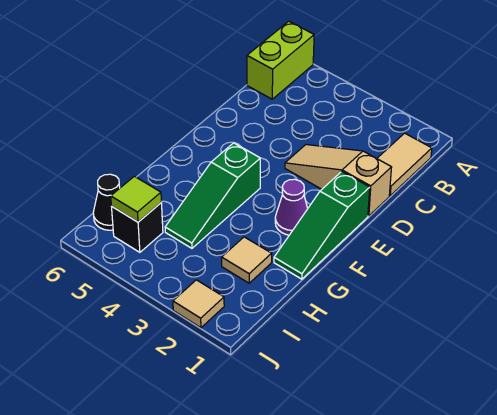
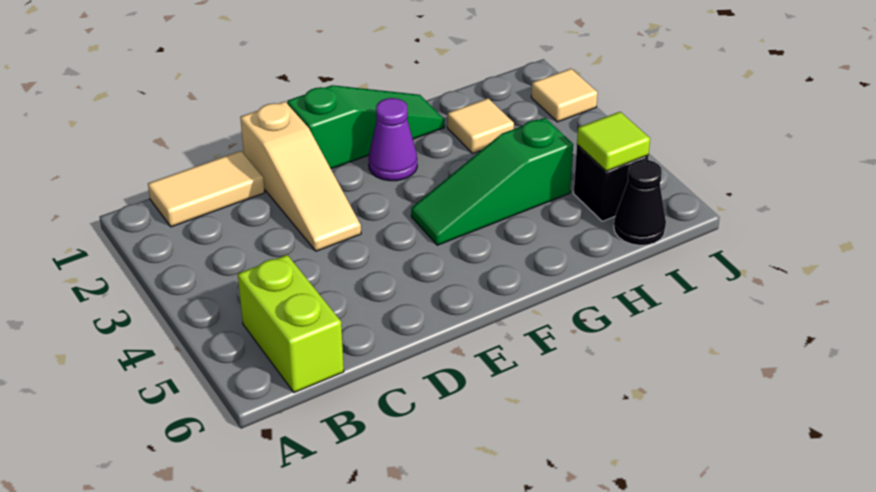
lime brick A6:B6 level 1 -> lime brick B5:B6 level 1
green slope F4:H4 level 1 top F -> green slope F4:H4 level 1 top H

